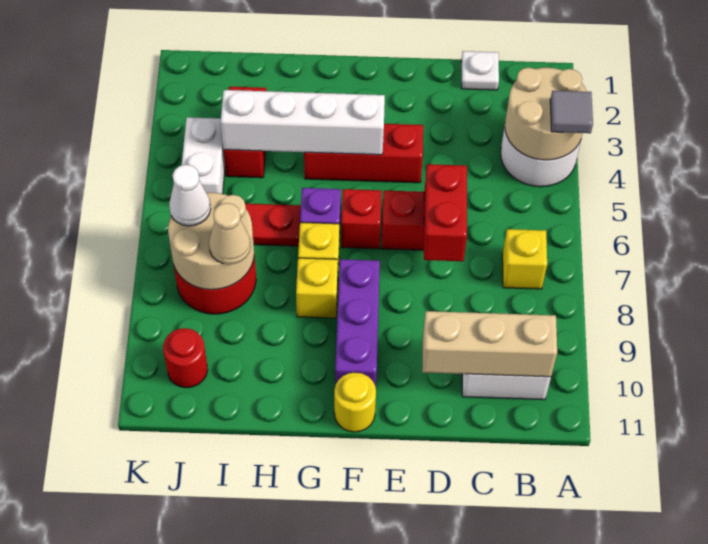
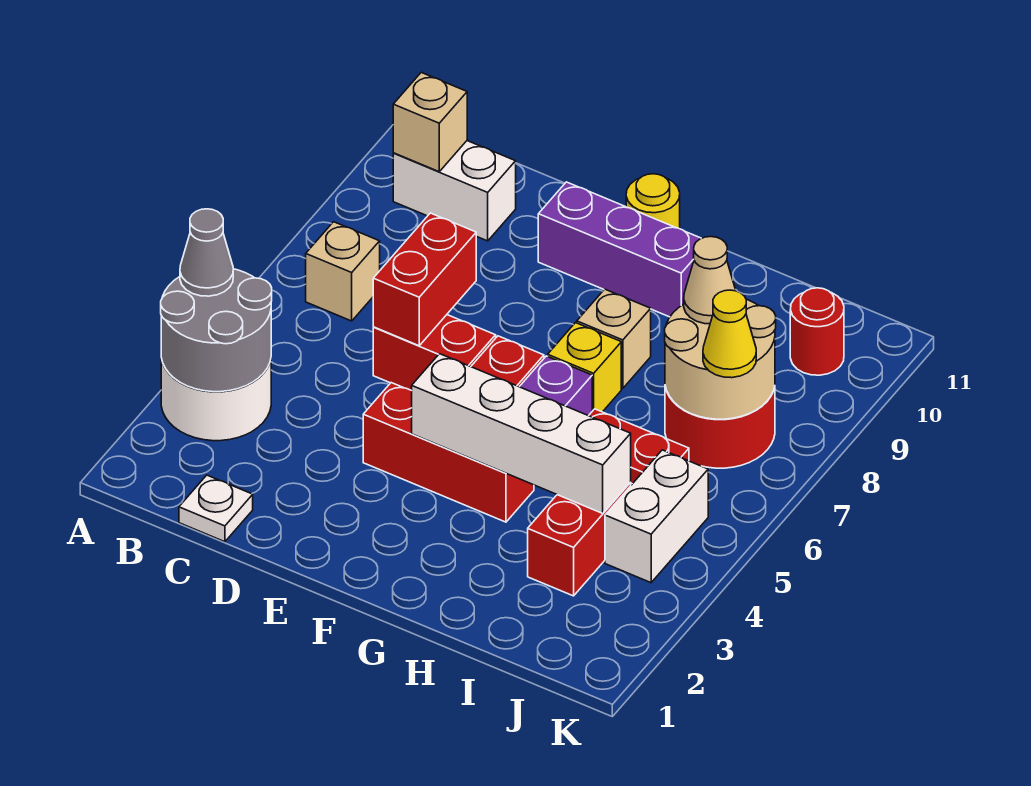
tan round brick A3:B4 level 2 -> grey round brick A3:B4 level 2
grey tile A4 level 3 -> grey cone A4 level 3
yellow brick B7 level 1 -> tan brick B7 level 1
tan brick B10:D10 level 2 -> tan brick B10 level 2
purple brick F8:F10 level 1 -> purple brick E10:G10 level 1
yellow brick G8 level 1 -> tan brick G8 level 1
white cone J7 level 3 -> yellow cone J7 level 3

